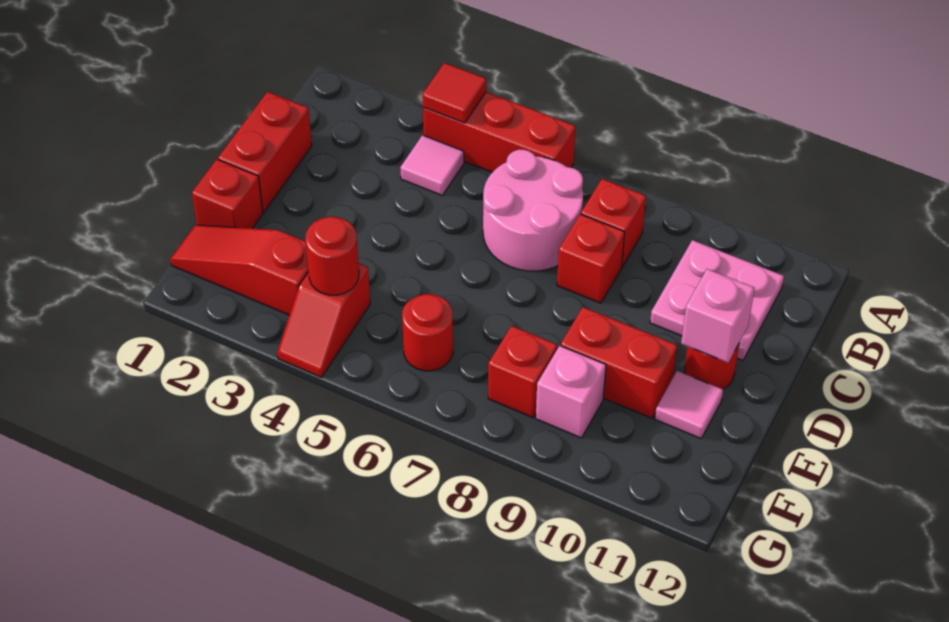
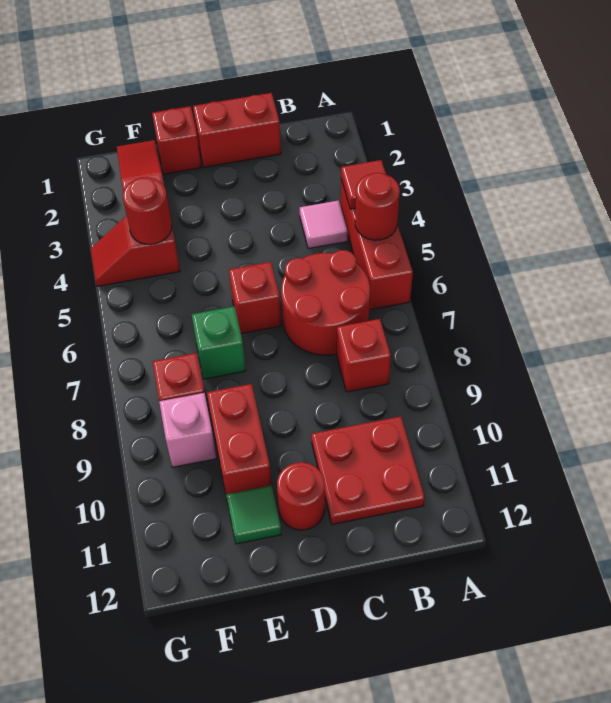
pink round brick B6:C7 level 1 -> red round brick B6:C7 level 1
pink plate B10:C11 level 1 -> red plate B10:C11 level 1
red brick C8 level 1 -> red brick D6 level 1
pink brick D11 level 2 -> none
none -> green brick E7 level 1
pink tile E11 level 1 -> green tile E11 level 1
red round brick F6 level 1 -> red round brick A5 level 2

